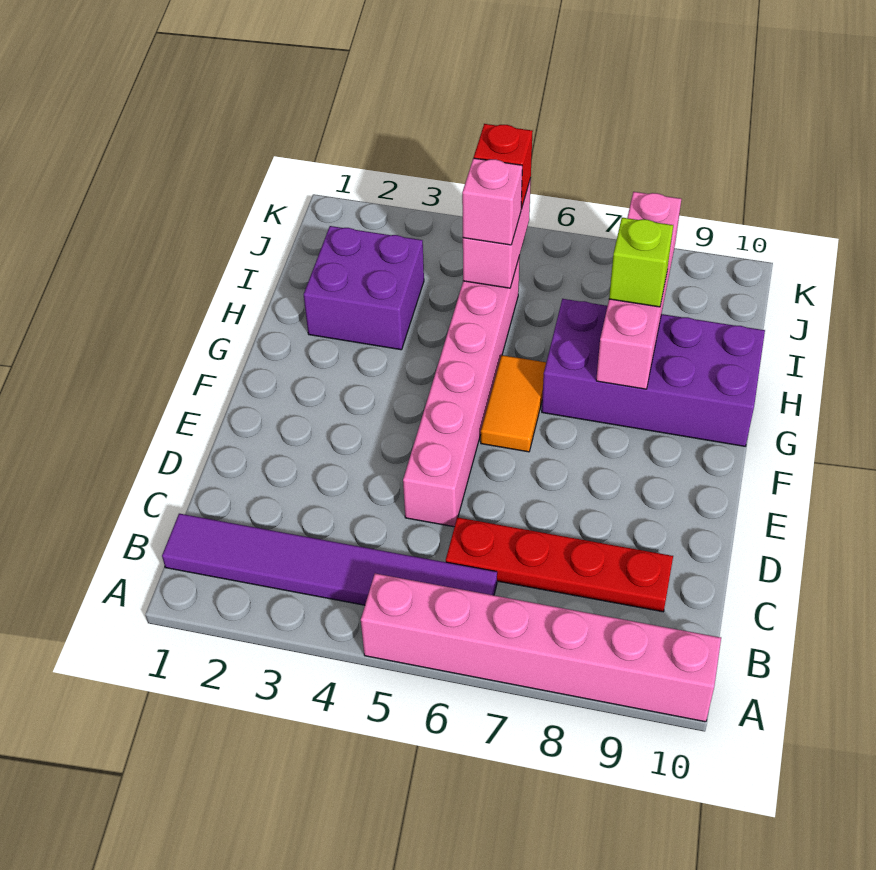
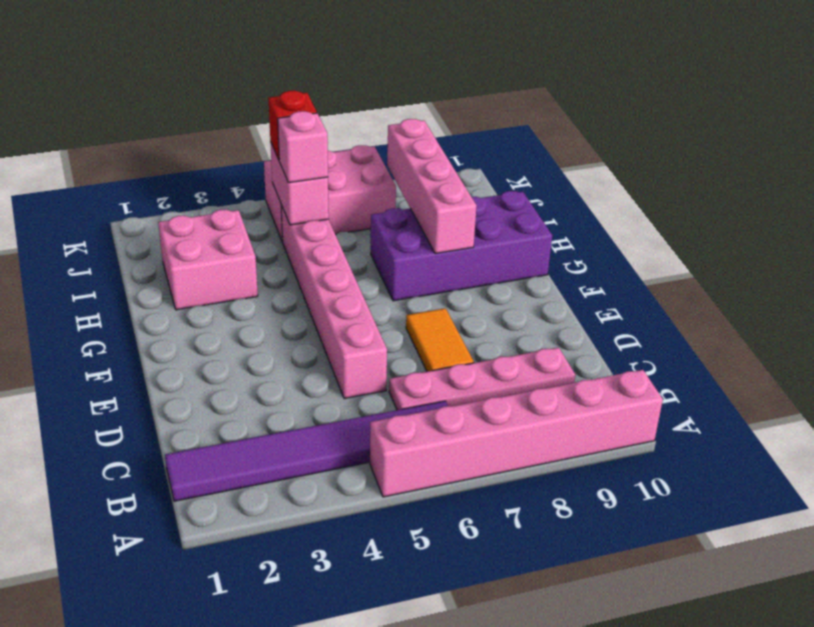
red plate C6:C9 level 1 -> pink plate C6:C9 level 1
orange tile F6:G6 level 1 -> orange tile D7:E7 level 1
purple brick H2:I3 level 1 -> pink brick H2:I3 level 1
lime brick H8 level 3 -> none
none -> pink brick J5:K7 level 1

